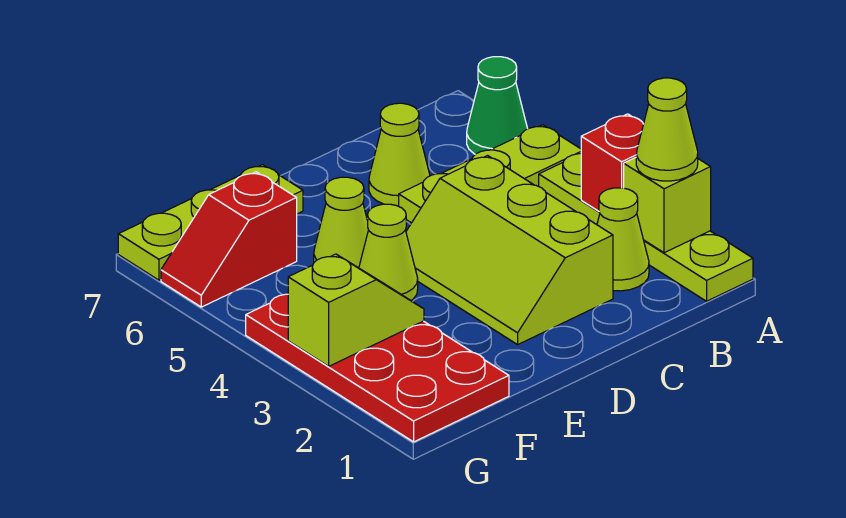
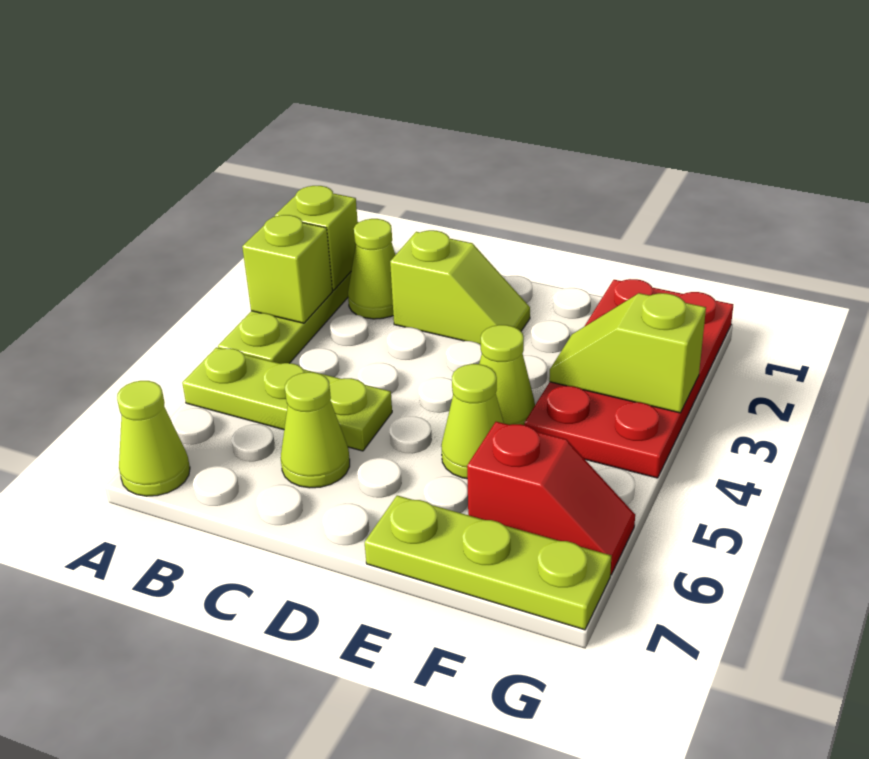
lime cone A2 level 3 -> lime cone A7 level 1
red brick A3 level 2 -> lime brick A3 level 2
green cone A6 level 1 -> none
lime slope C2:D4 level 1 top C -> lime slope C2:D2 level 1 top C

